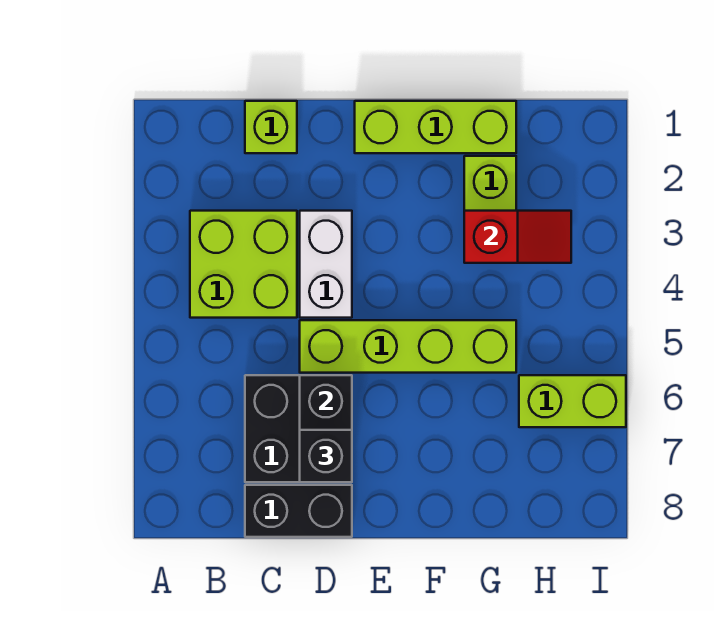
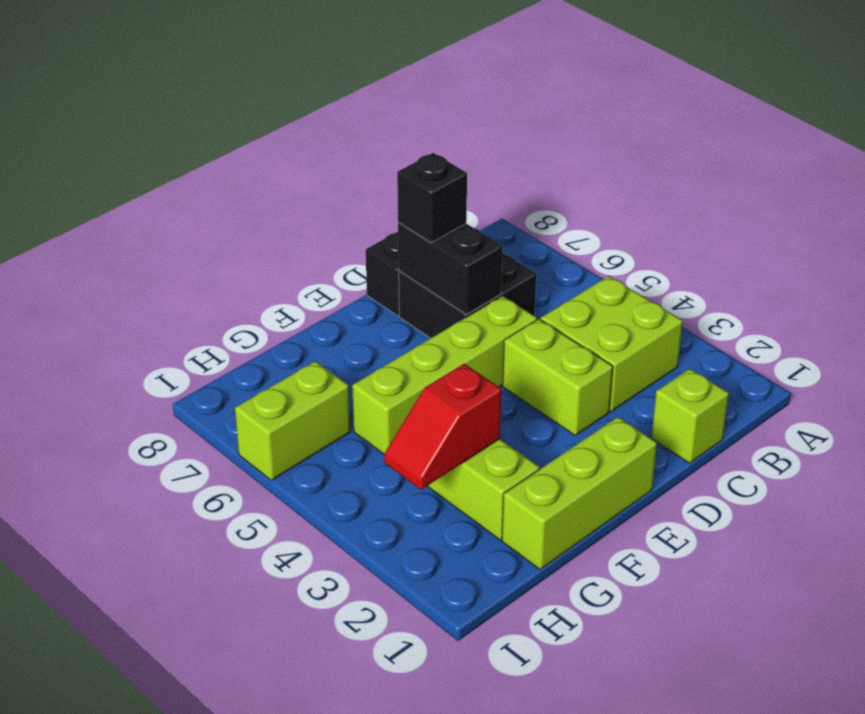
white brick D3:D4 level 1 -> lime brick D3:D4 level 1

